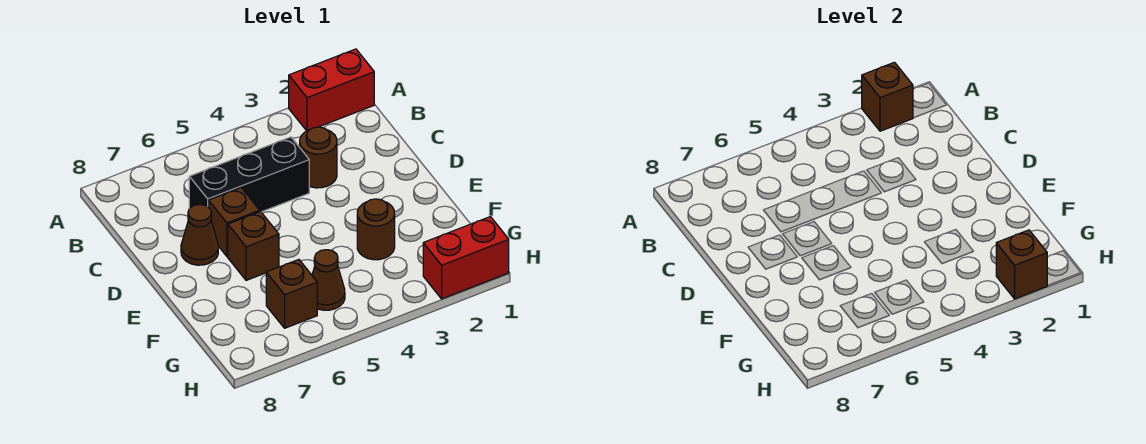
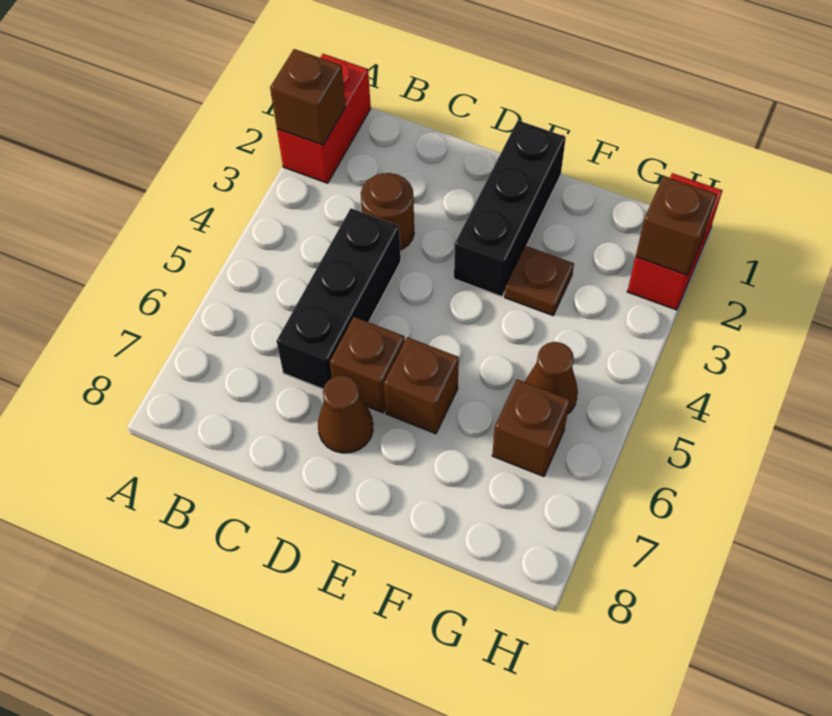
none -> black brick E1:E3 level 1
brown round brick F3 level 1 -> brown plate F3 level 1

